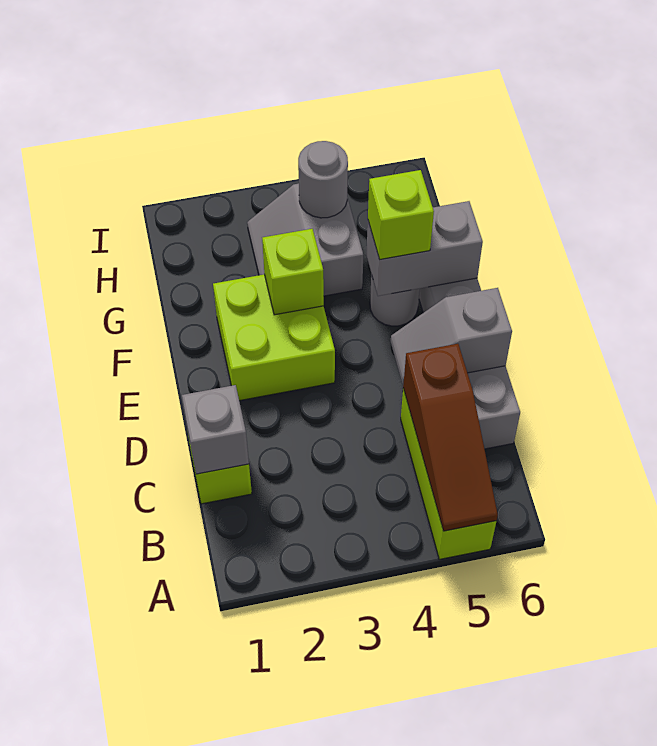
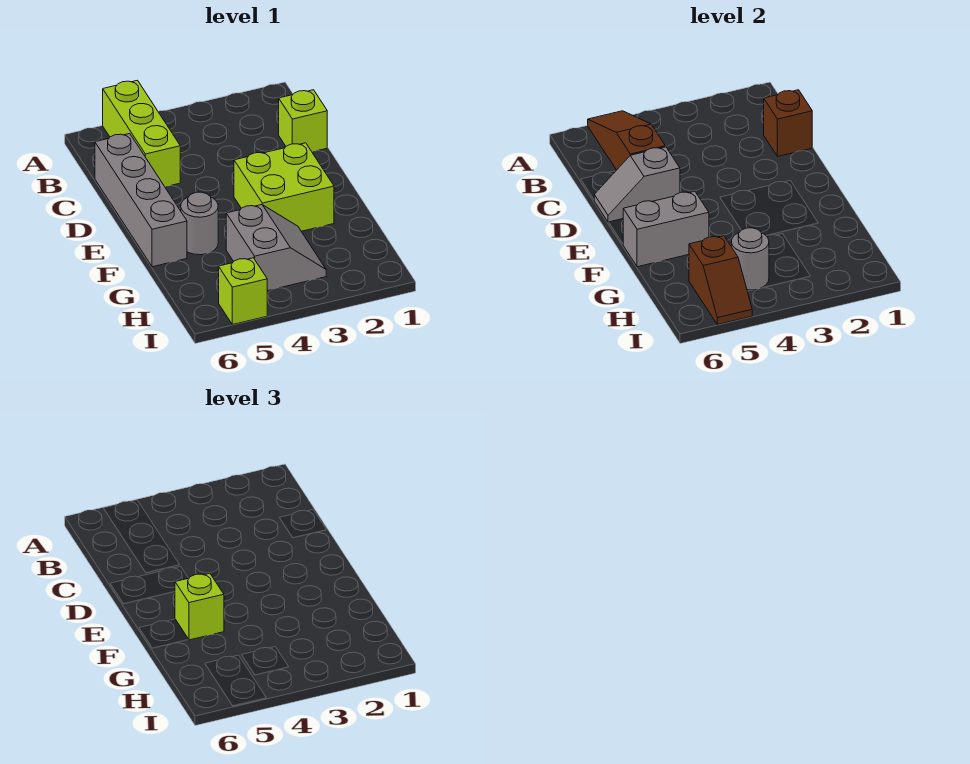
grey brick C1 level 2 -> brown brick C1 level 2
grey slope D5:D6 level 2 top 6 -> grey slope D5:D6 level 2 top 5
lime brick F3 level 2 -> lime brick I5 level 1
none -> brown slope H5:I5 level 2 top H

